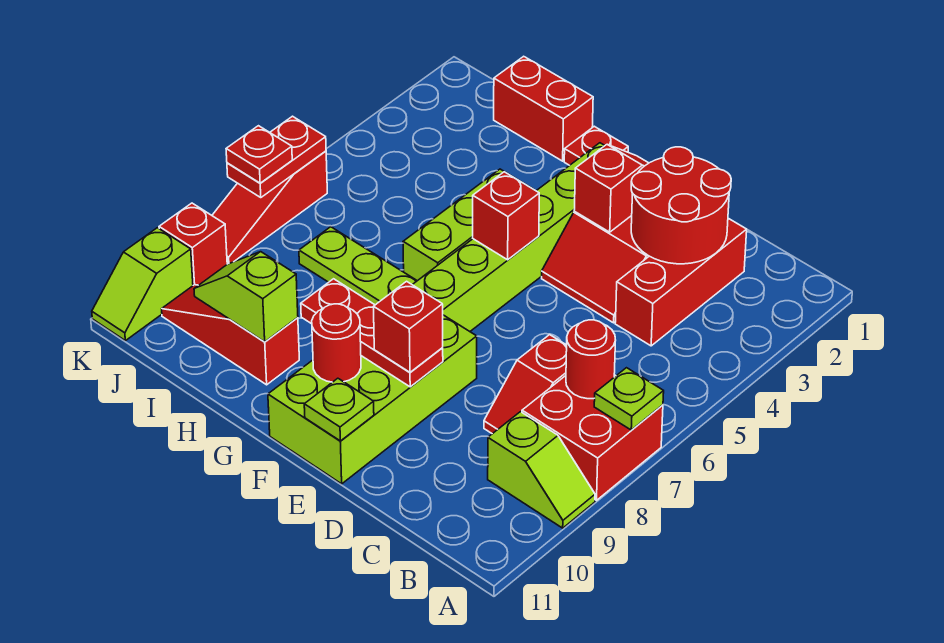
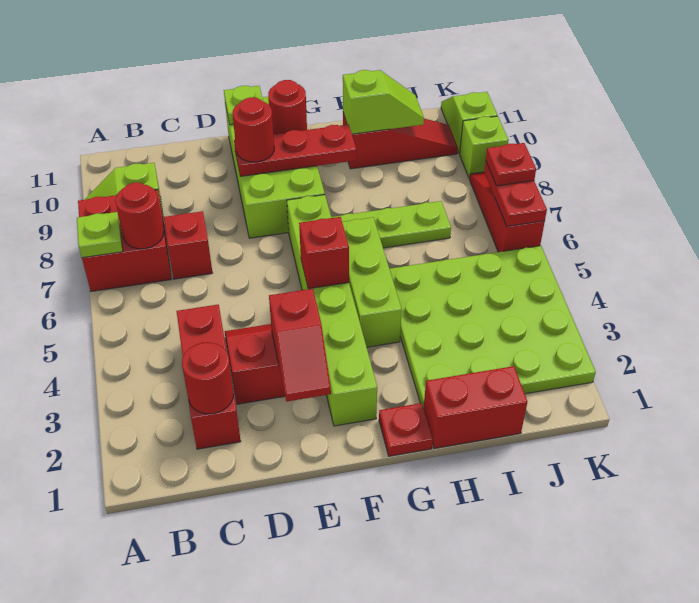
red round brick C2:D3 level 2 -> red round brick C2 level 2
red brick E9 level 3 -> red round brick E9 level 3
none -> lime plate H2:K5 level 1
red brick K9 level 1 -> lime brick K9 level 1

